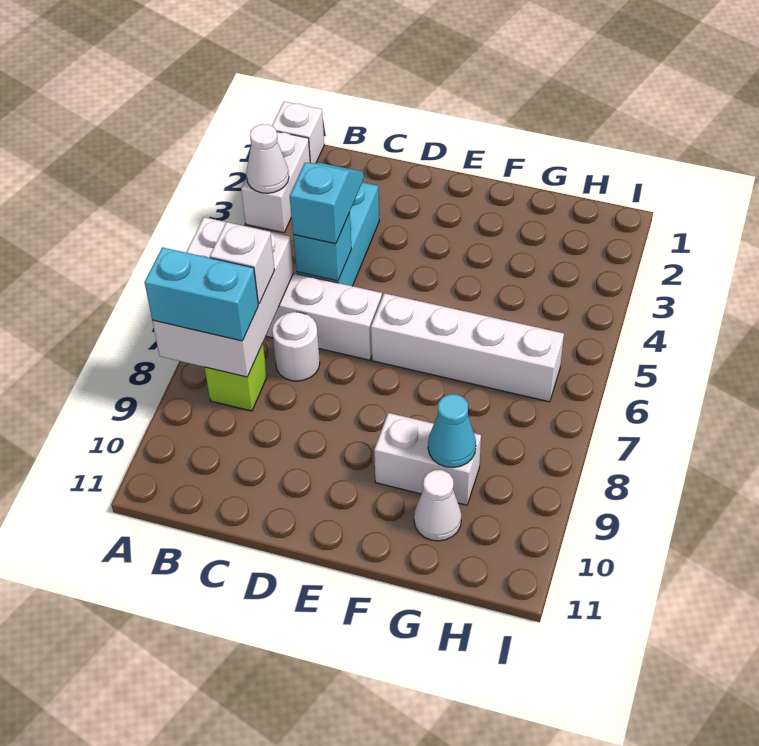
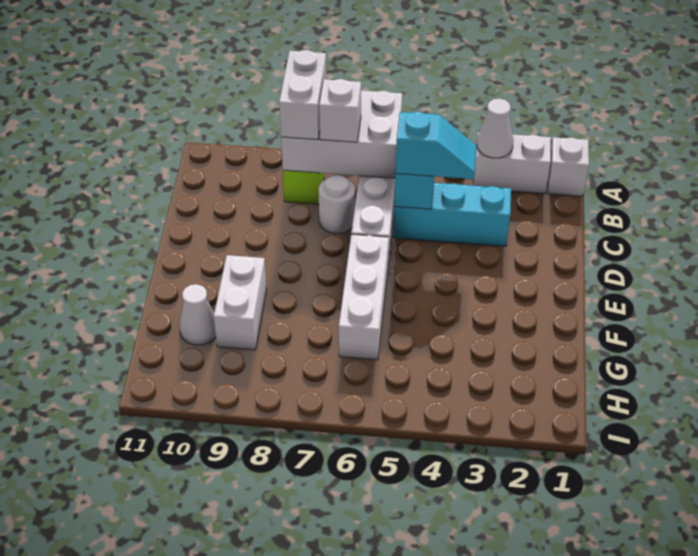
cyan brick A8:B8 level 3 -> white brick A8:B8 level 3
white brick E6:H6 level 1 -> white brick E6:G6 level 1
cyan cone G9 level 2 -> none

